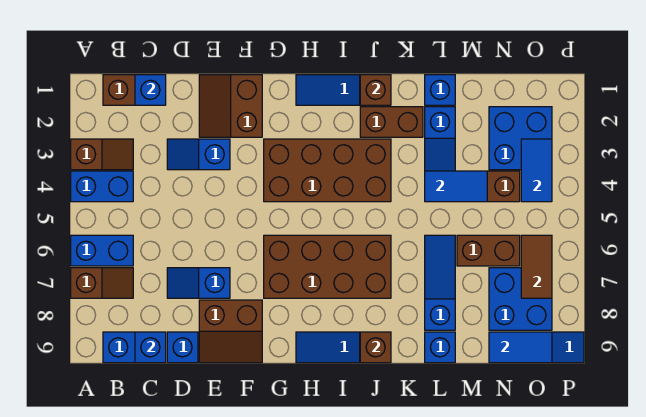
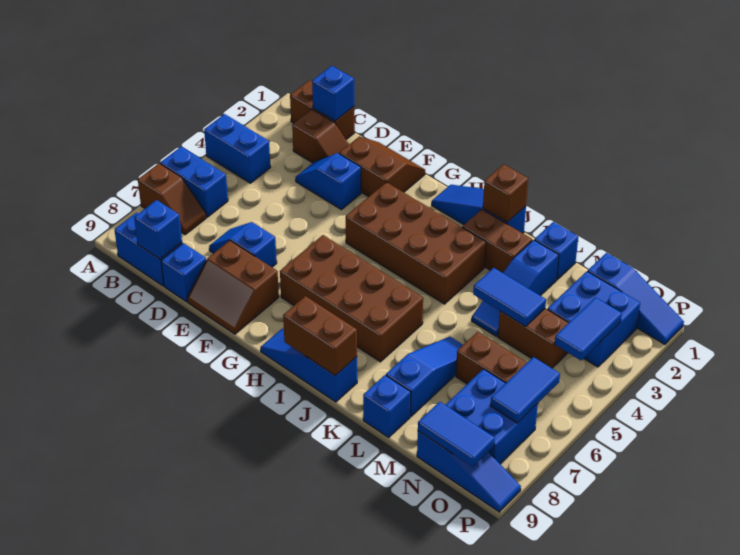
brown slope A3:B3 level 1 top A -> brown slope C2:D2 level 1 top C
brown slope E1:F2 level 1 top F -> brown slope E1:F2 level 1 top 2
brown brick J9 level 2 -> brown brick I9:J9 level 2
none -> blue slope N1:P1 level 1 top N
brown tile O6:O7 level 2 -> blue tile O6:O7 level 2

